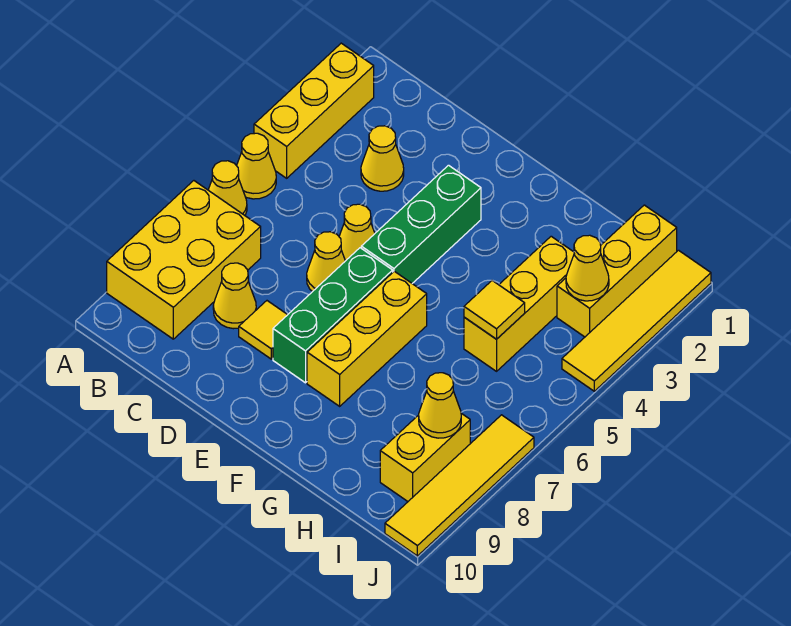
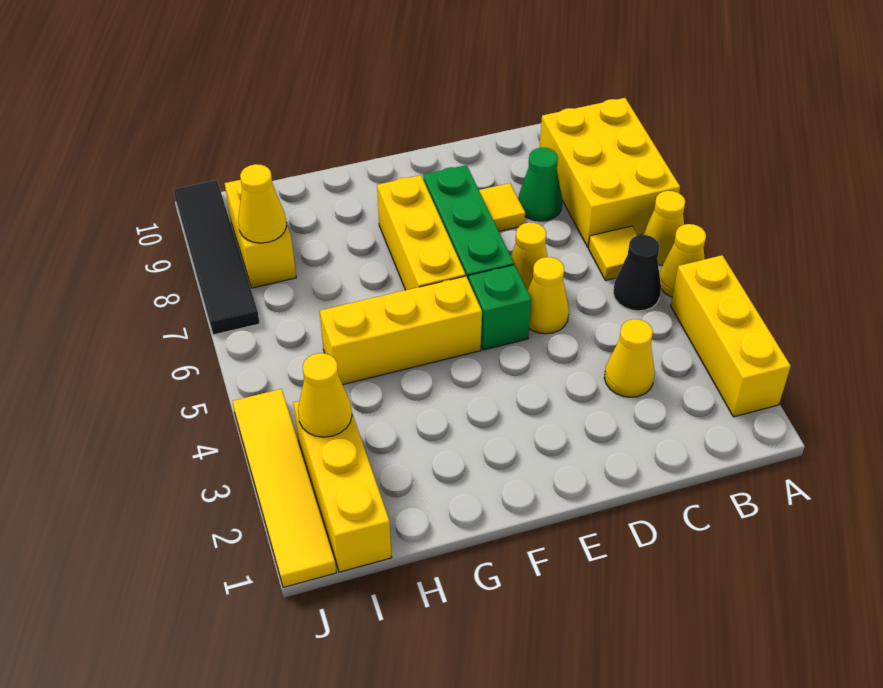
none -> black cone B5 level 1
yellow cone C8 level 1 -> green cone C8 level 1
green brick E3:E5 level 1 -> green brick E5 level 1
yellow brick H3:H5 level 1 -> yellow brick F5:H5 level 1
yellow tile H5 level 2 -> yellow tile B6 level 1
yellow tile J7:J10 level 1 -> black tile J7:J10 level 1

